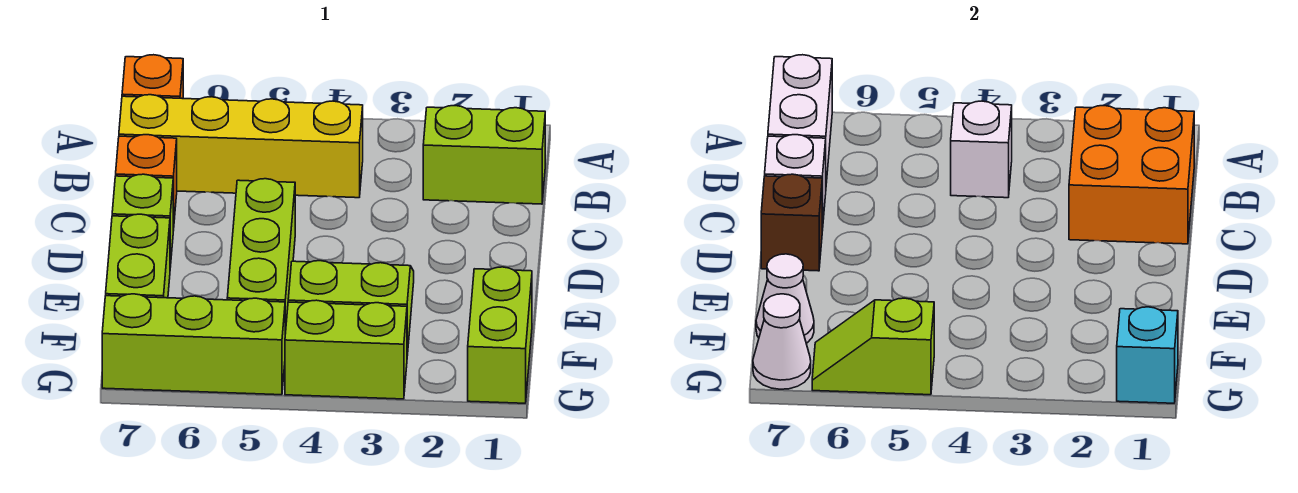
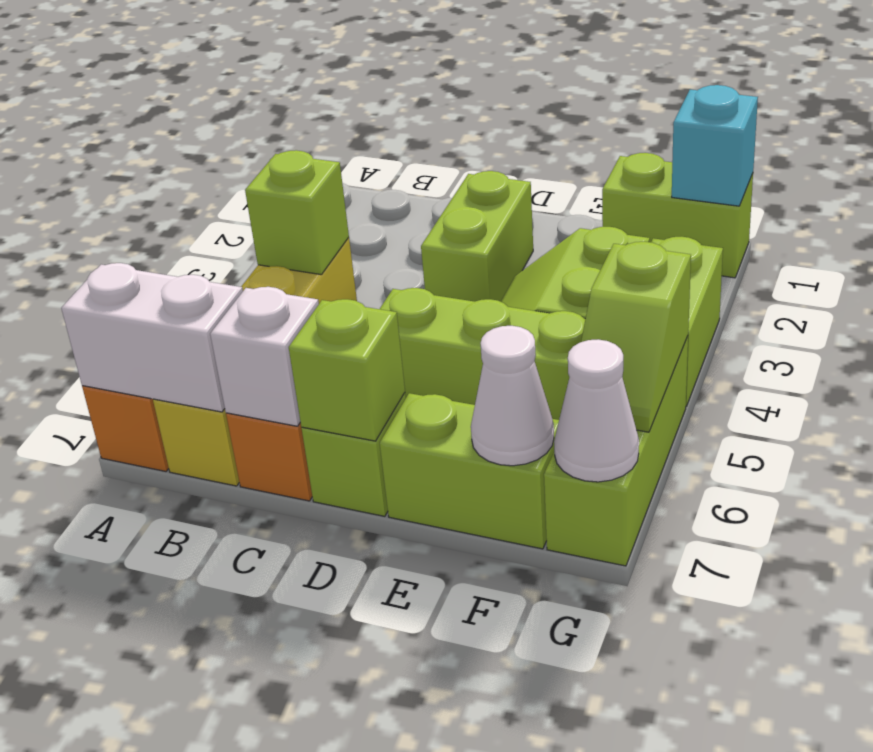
lime brick B1:B2 level 1 -> lime brick D2:D3 level 1
orange brick B1:C2 level 2 -> none
white brick B4 level 2 -> lime brick B4 level 2
brown brick D7 level 2 -> lime brick D7 level 2

